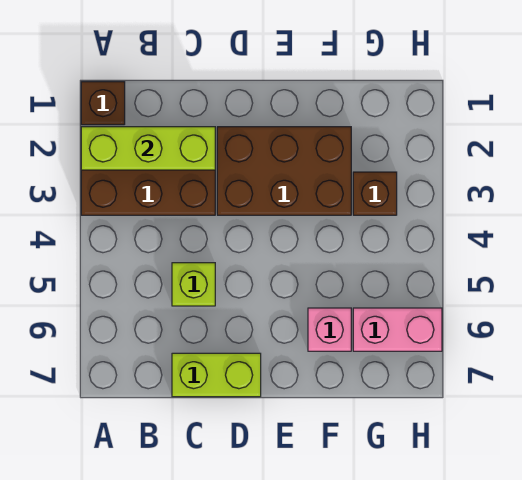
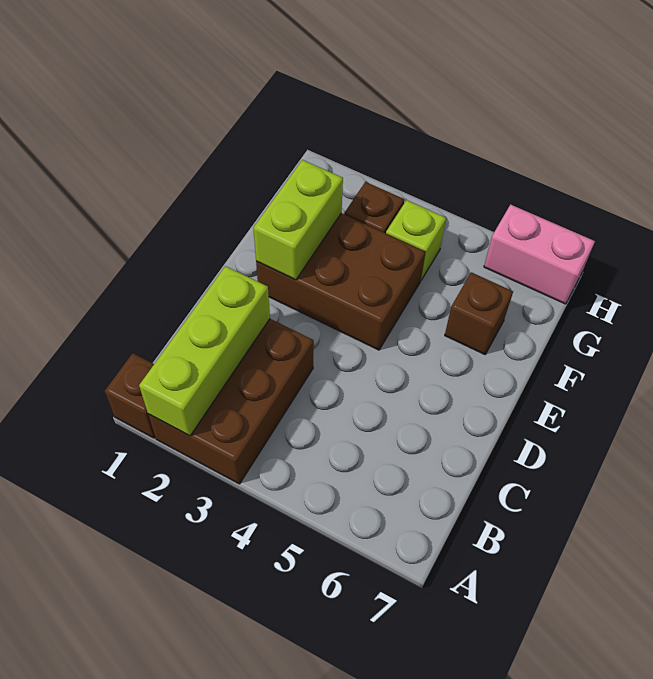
lime brick C5 level 1 -> lime brick G4 level 1
lime brick C7:D7 level 1 -> lime brick E2:F2 level 2
brown brick D2:F3 level 1 -> brown brick E2:F4 level 1
pink brick F6 level 1 -> brown brick F6 level 1
pink brick G6:H6 level 1 -> pink brick H6:H7 level 1

